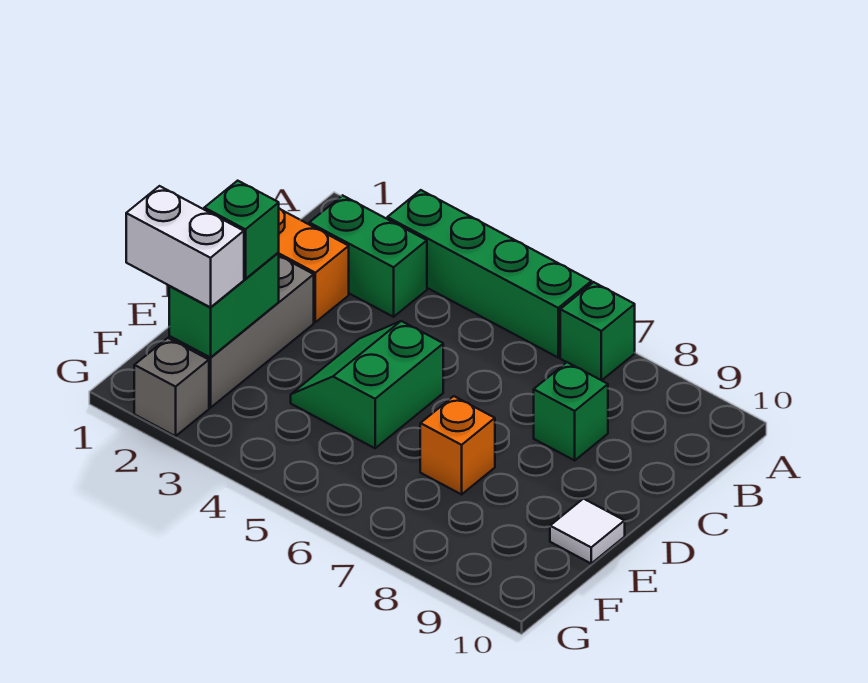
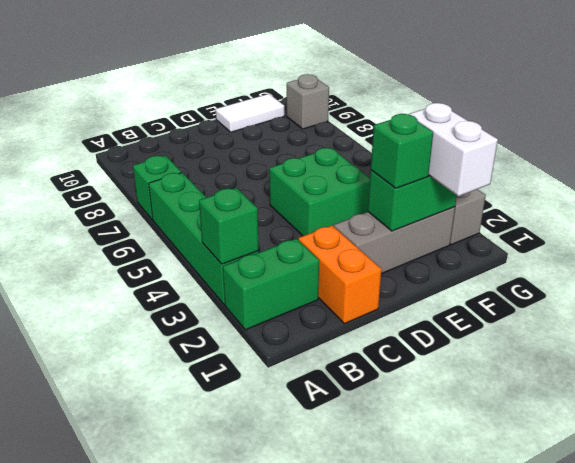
green brick B2:B3 level 1 -> green brick A2:B2 level 1
green brick C8 level 1 -> green brick A3 level 2
green slope D4:E5 level 1 top 5 -> green brick D4:E5 level 1
orange brick E7 level 1 -> none
white tile E10 level 1 -> white tile E10:F10 level 1
none -> grey brick G9 level 1

